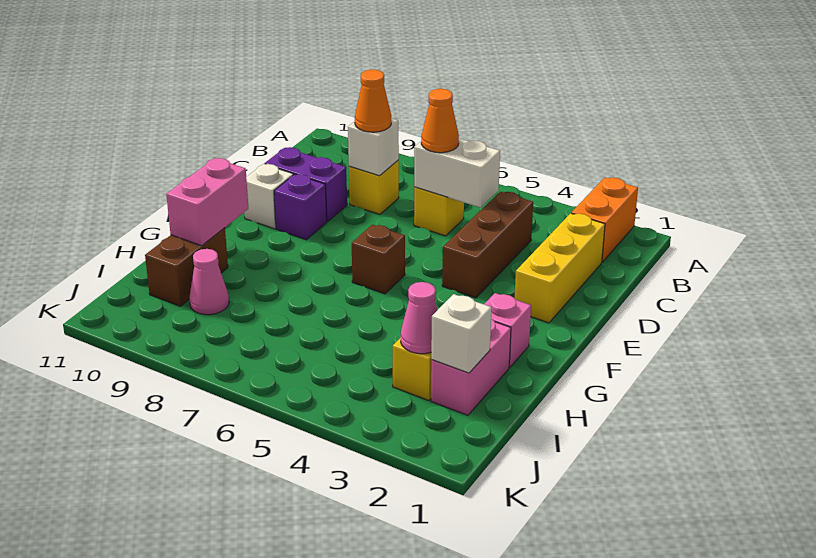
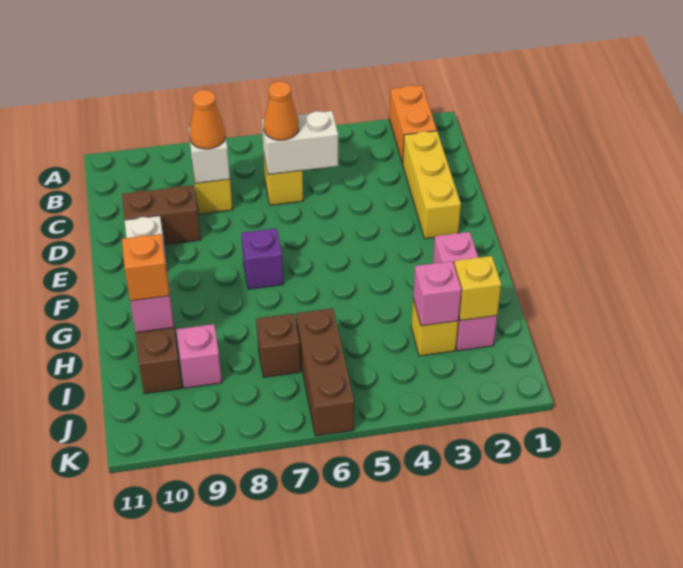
brown brick C4:E4 level 1 -> brown brick I6:K6 level 1
purple brick D9:D10 level 1 -> brown brick D9:D10 level 1
purple brick E9 level 1 -> purple brick F7 level 1
brown brick F6 level 1 -> brown brick I7 level 1
none -> orange brick H10 level 3
white brick I2 level 2 -> yellow brick I2 level 2
pink cone I3 level 2 -> pink brick I3 level 2
pink cone I9 level 1 -> pink brick I9 level 1

